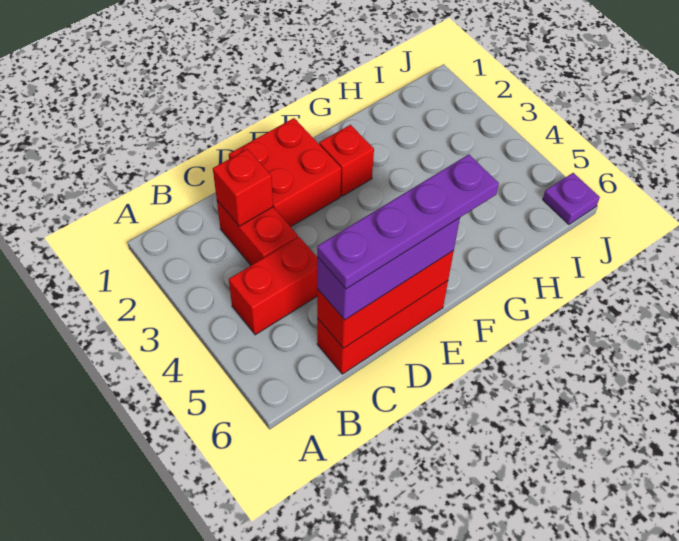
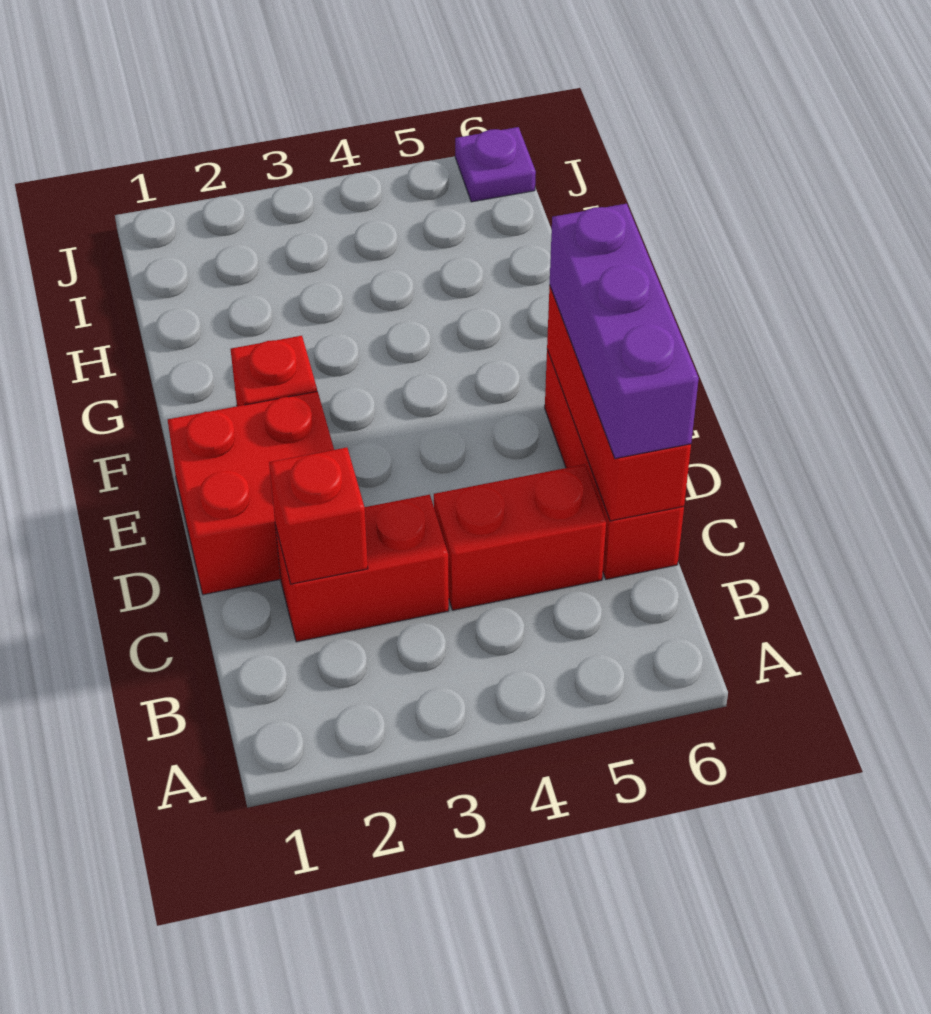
red brick B4:C4 level 1 -> red brick C4:C5 level 1
purple plate C6:F6 level 4 -> none

